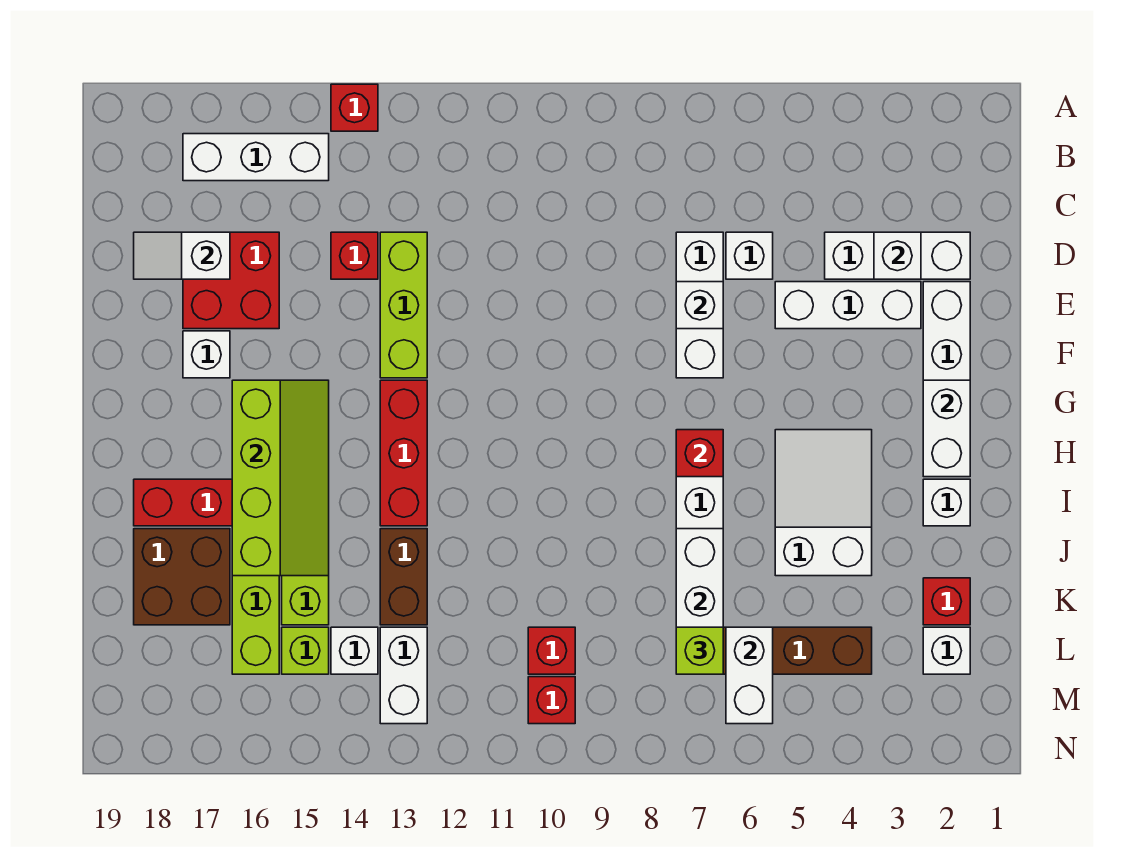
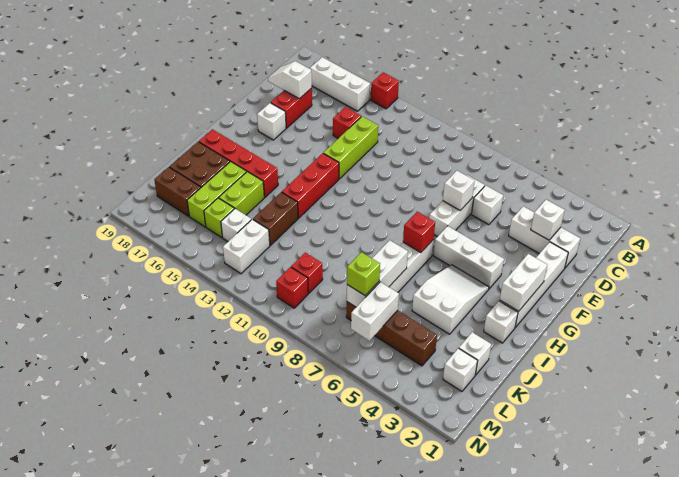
red brick D16:E17 level 1 -> red brick D17:E17 level 1
white brick E3:E5 level 1 -> white brick G4:G6 level 1
lime slope G15:J16 level 2 top 16 -> none
red brick K2 level 1 -> white brick K2 level 1
none -> brown brick L17:L18 level 1

